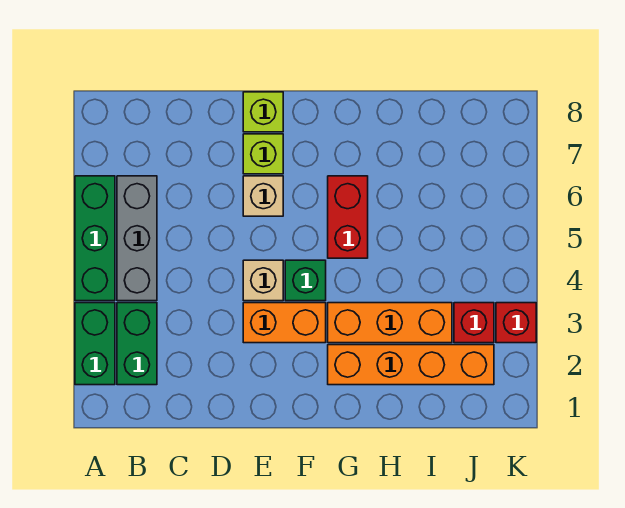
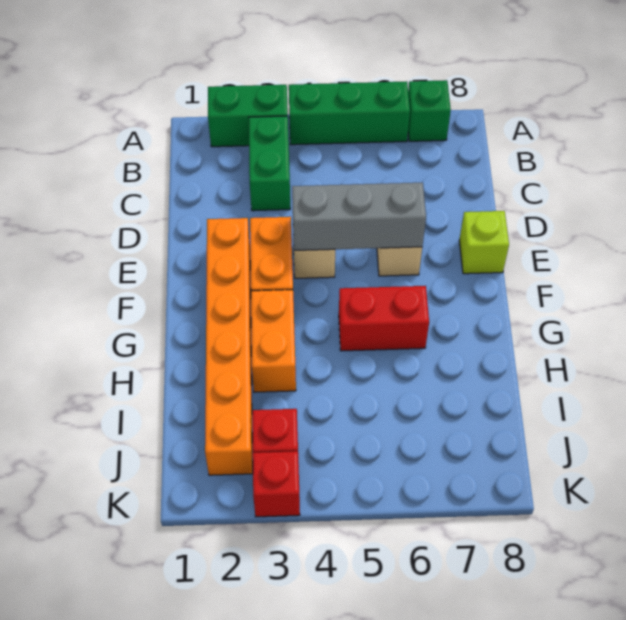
green brick B2:B3 level 1 -> green brick B3:C3 level 1
grey brick B4:B6 level 1 -> grey brick E4:E6 level 2
lime brick E7 level 1 -> none
green brick F4 level 1 -> green brick A7 level 1
orange brick G2:J2 level 1 -> orange brick E2:J2 level 1
orange brick G3:I3 level 1 -> orange brick G3:H3 level 1

